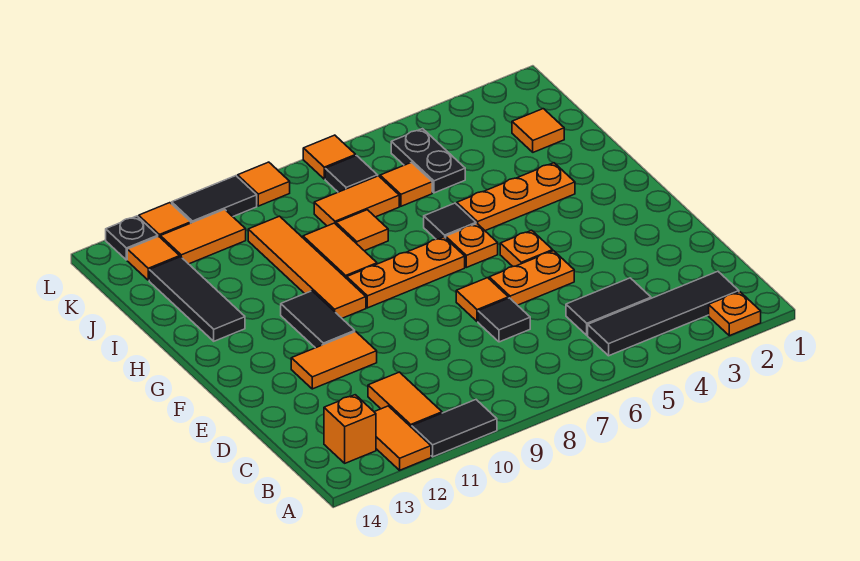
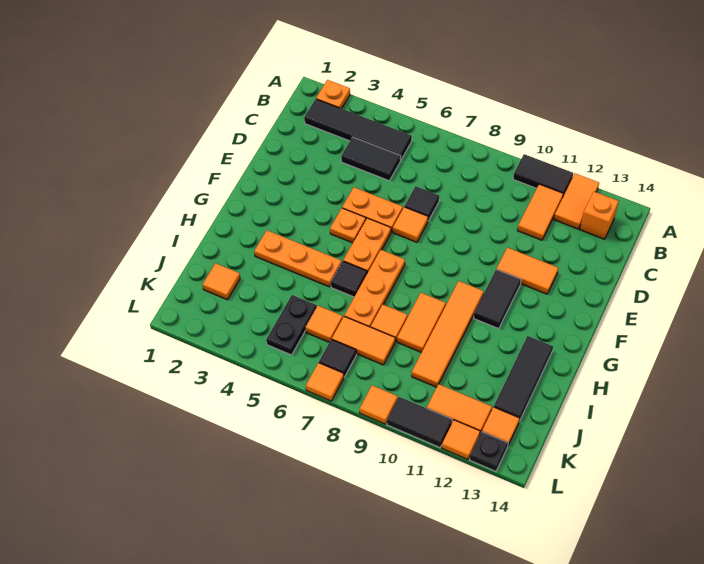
orange plate G6 level 1 -> orange plate F6:G6 level 1
orange plate G7:G9 level 1 -> orange plate G7:I7 level 1

